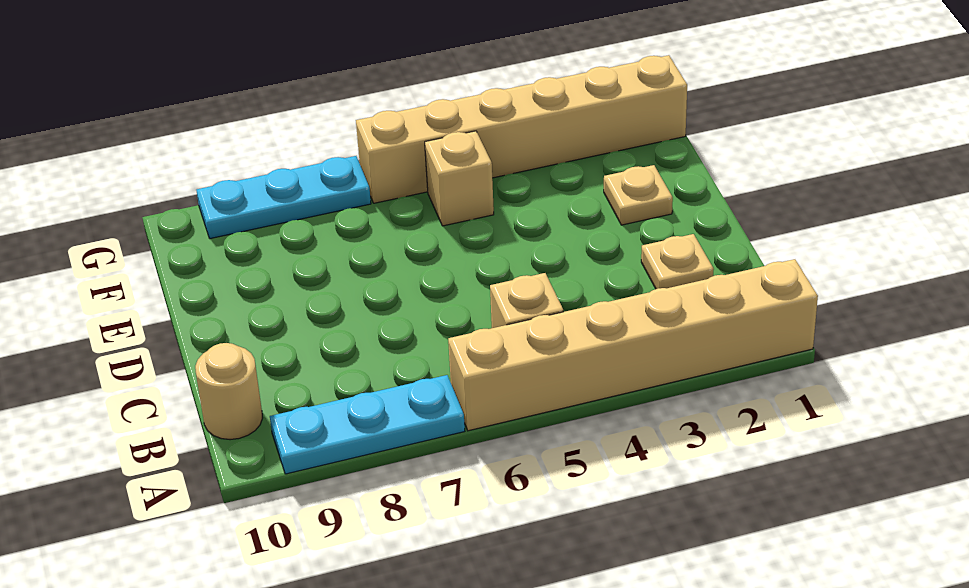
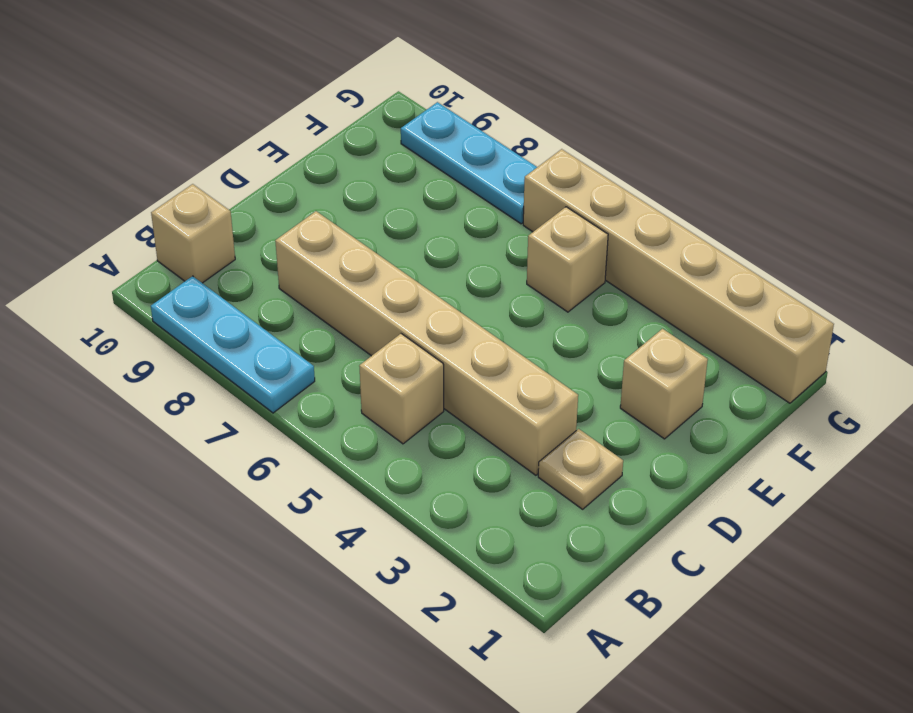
tan brick A1:A6 level 1 -> tan brick C3:C8 level 1
tan round brick B10 level 1 -> tan brick B10 level 1
tan plate E2 level 1 -> tan brick E2 level 1

